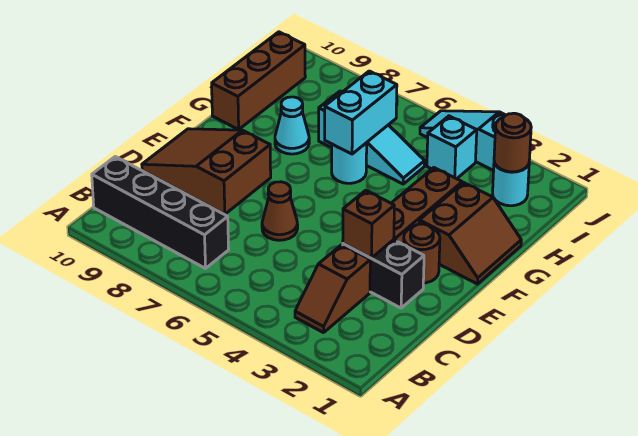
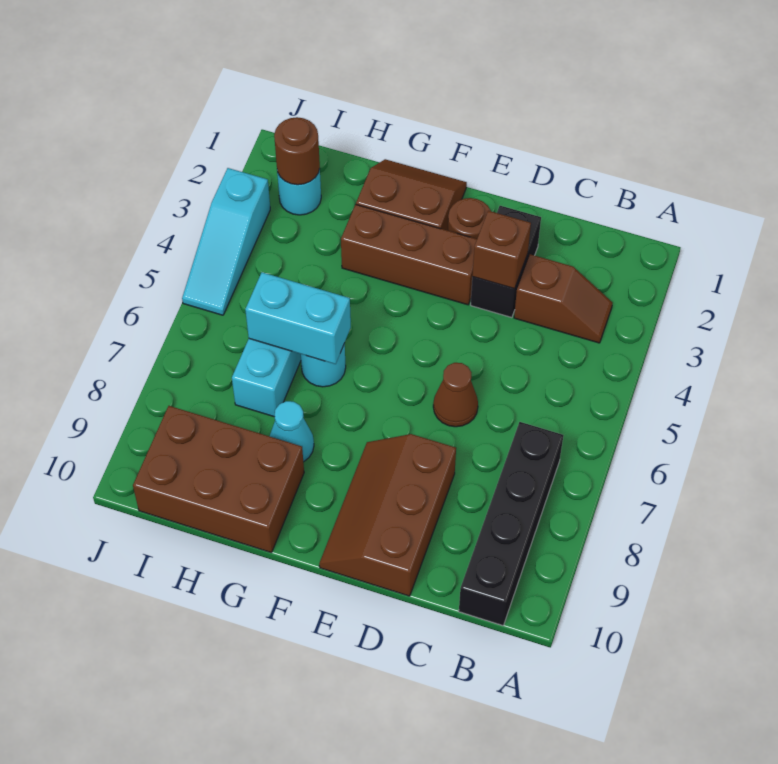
brown slope D8:E10 level 1 top 8 -> brown slope D8:E10 level 1 top D
brown brick G10:I10 level 1 -> brown brick G9:I10 level 1
cyan brick I4 level 1 -> none

